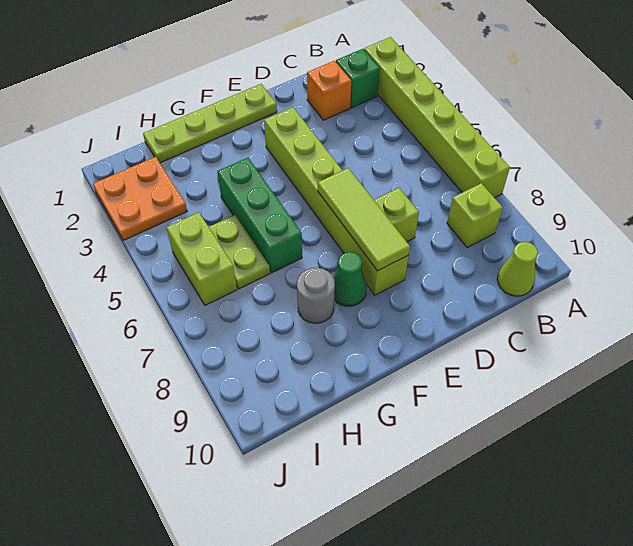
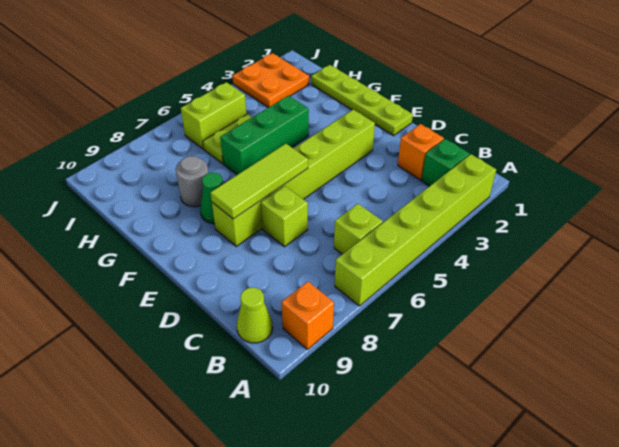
none -> orange brick A9 level 1
lime brick B8 level 1 -> lime brick B6 level 1

